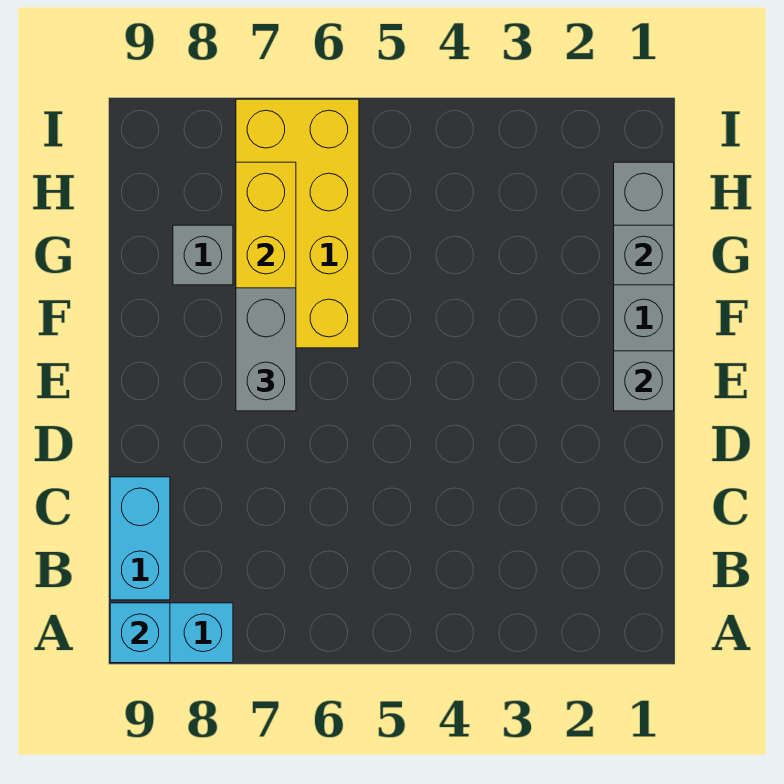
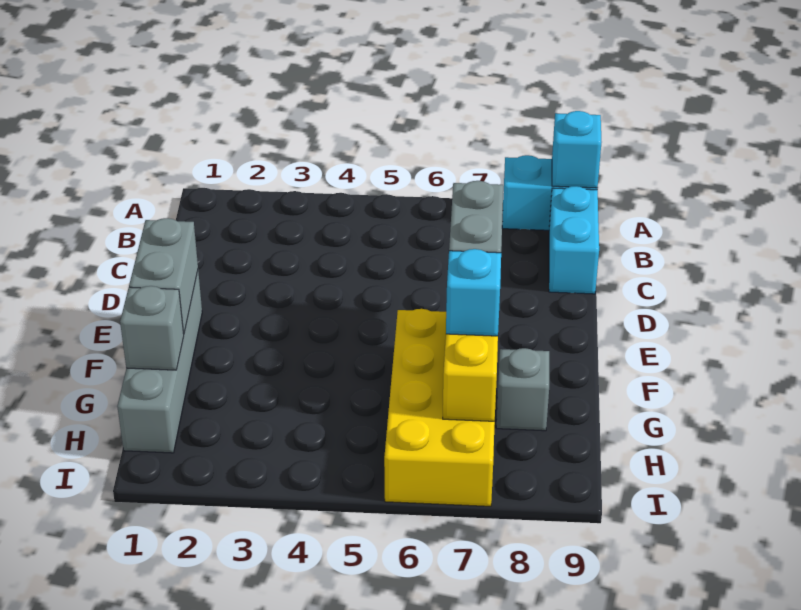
grey brick E1 level 2 -> grey brick E1:F1 level 2
none -> cyan brick G7 level 3

